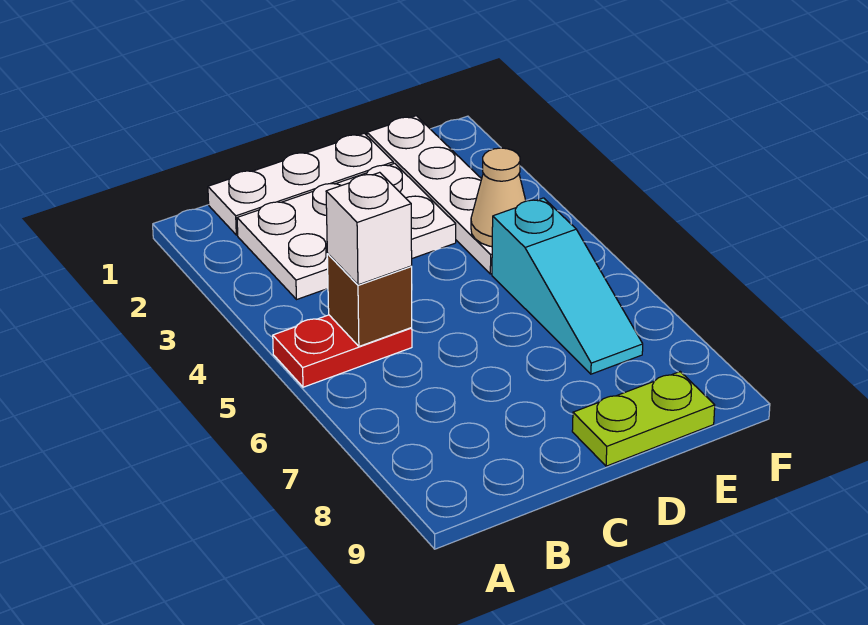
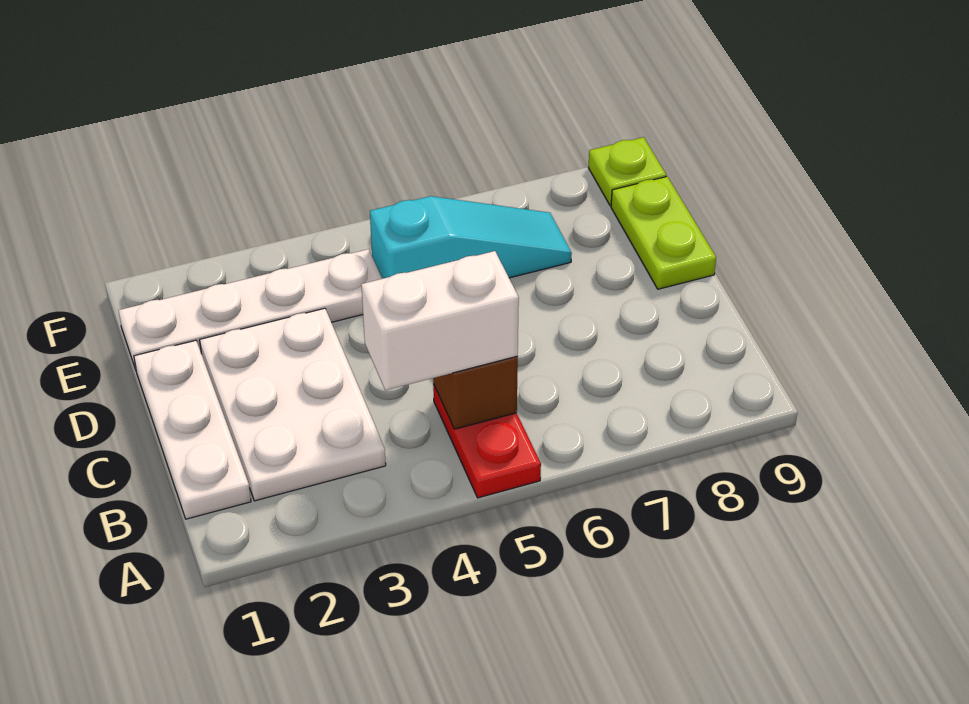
white brick B5 level 3 -> white brick B4:B5 level 3
tan cone E4 level 2 -> none
none -> lime plate F9 level 1

